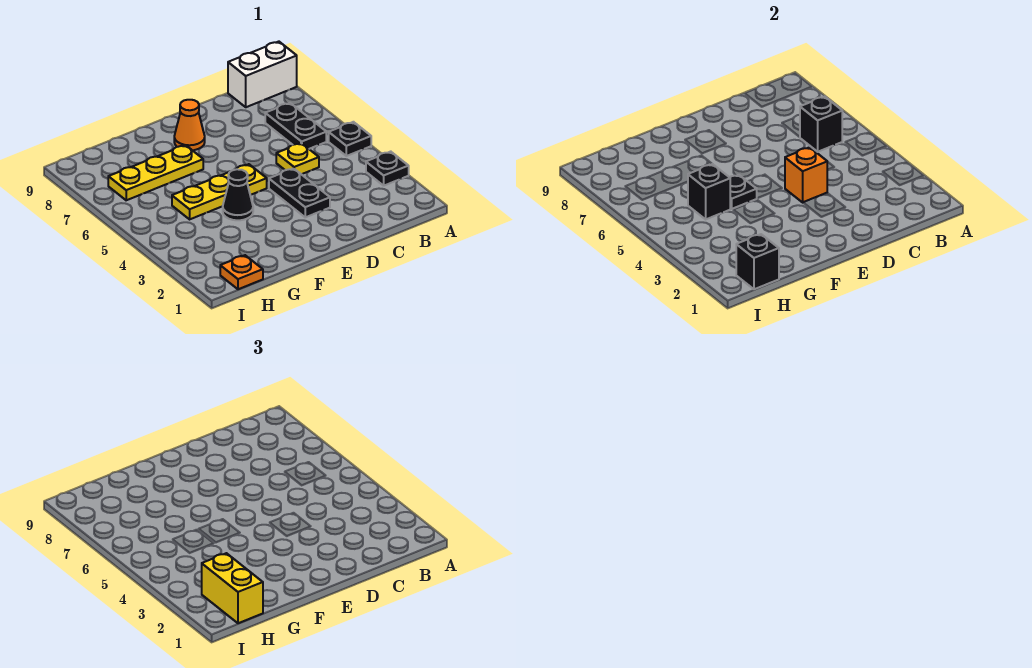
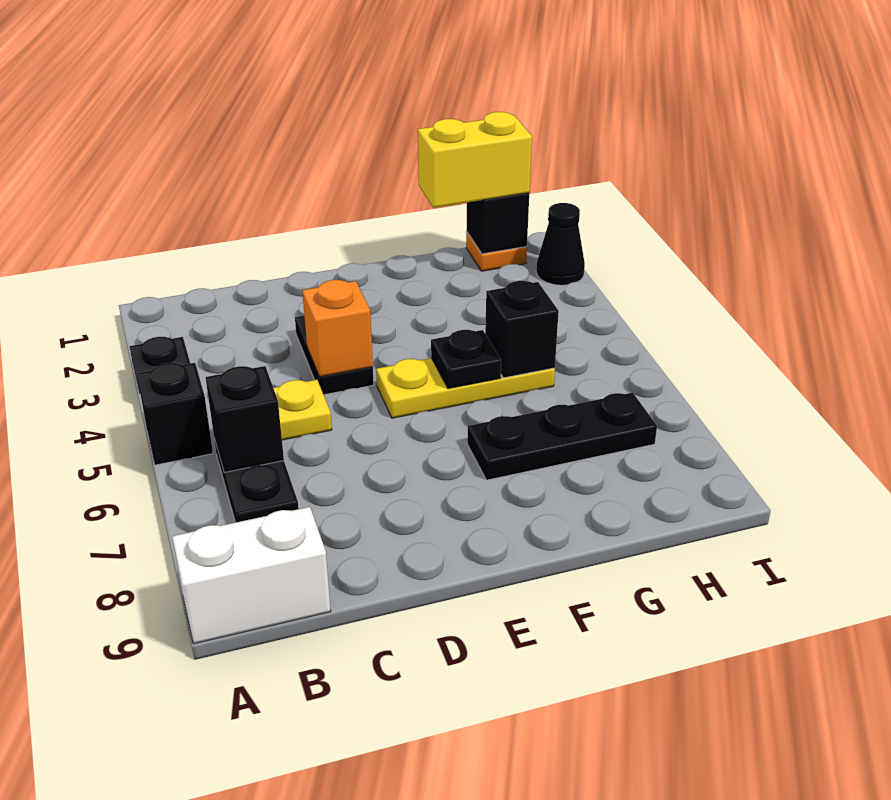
black plate A5 level 1 -> black brick A5 level 1
orange cone E8 level 1 -> none
black cone F4 level 1 -> black cone I2 level 1
yellow plate F7:H7 level 1 -> black plate F7:H7 level 1
yellow brick H1:H2 level 3 -> yellow brick G1:H1 level 3

